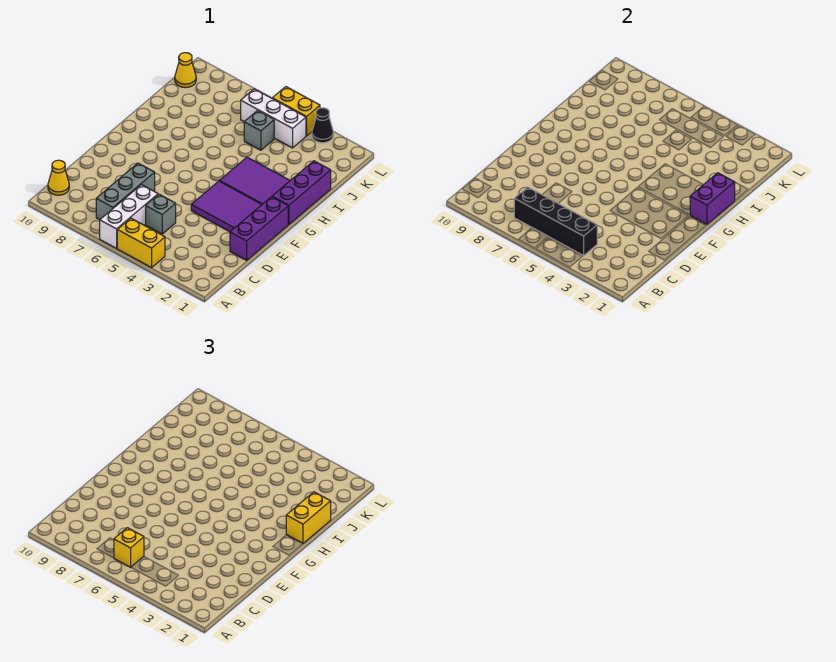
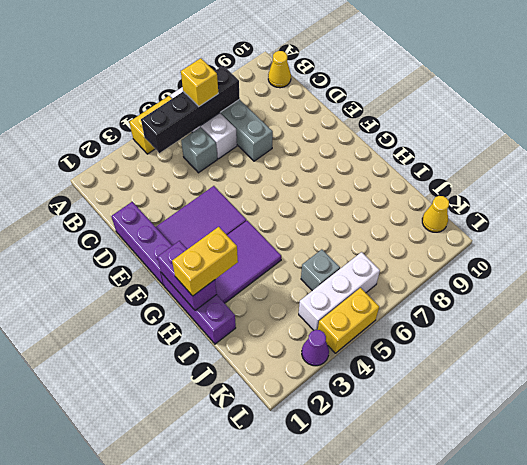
yellow brick H1:I1 level 3 -> yellow brick H1:H2 level 3
black cone L3 level 1 -> purple cone L3 level 1

